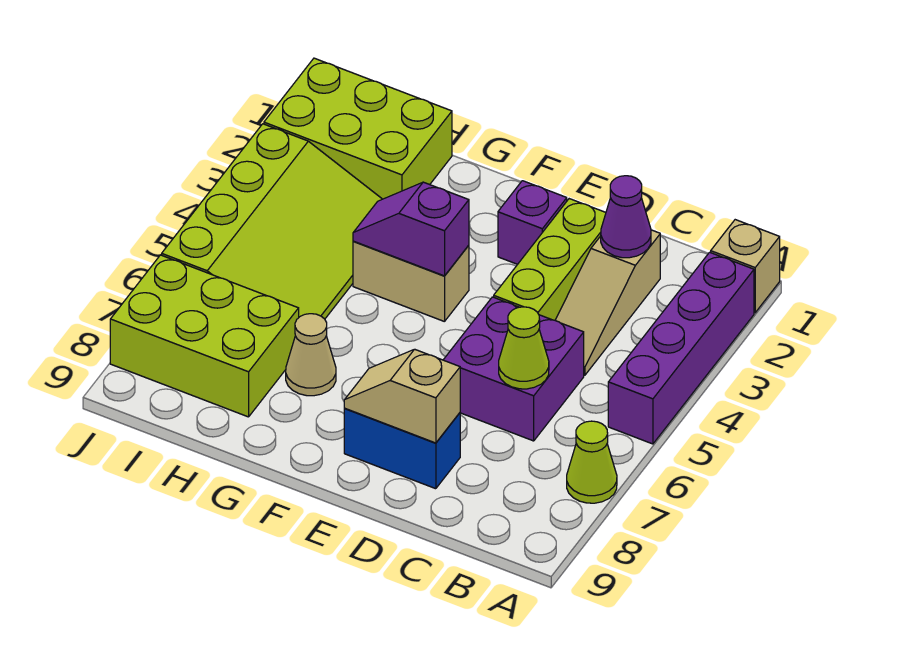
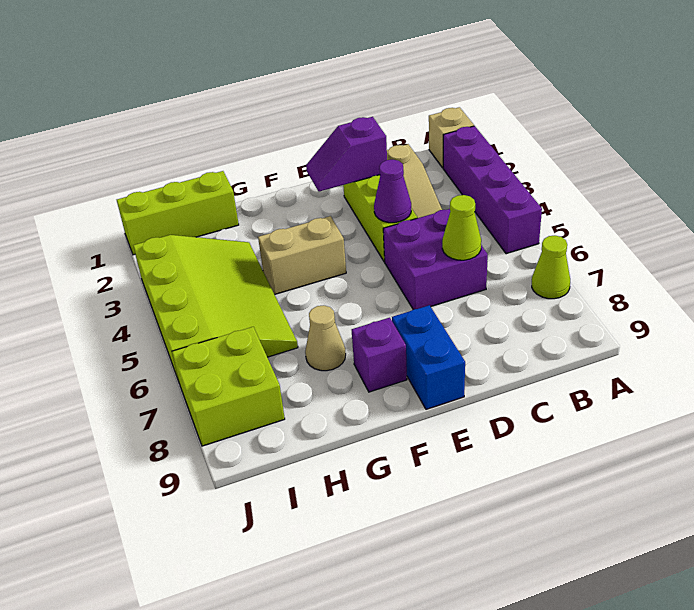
purple cone C2 level 2 -> purple cone D4 level 2
blue brick D8:E8 level 1 -> blue brick E8:E9 level 1
tan slope D8:E8 level 2 top D -> none
purple brick E2 level 1 -> purple brick F8 level 1
purple slope F4:G4 level 2 top F -> purple slope D2:E2 level 2 top D
lime brick H1:J2 level 1 -> lime brick H1:J1 level 1
lime brick H7:J8 level 1 -> lime brick I7:J8 level 1

